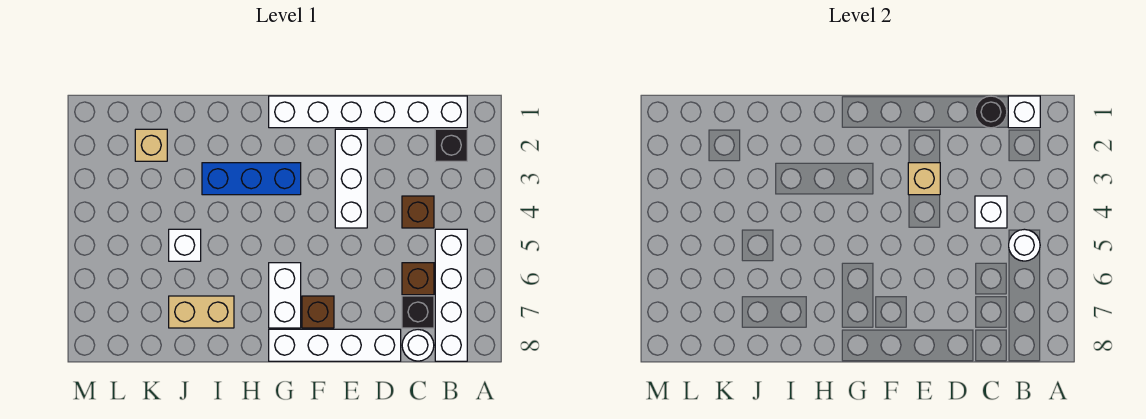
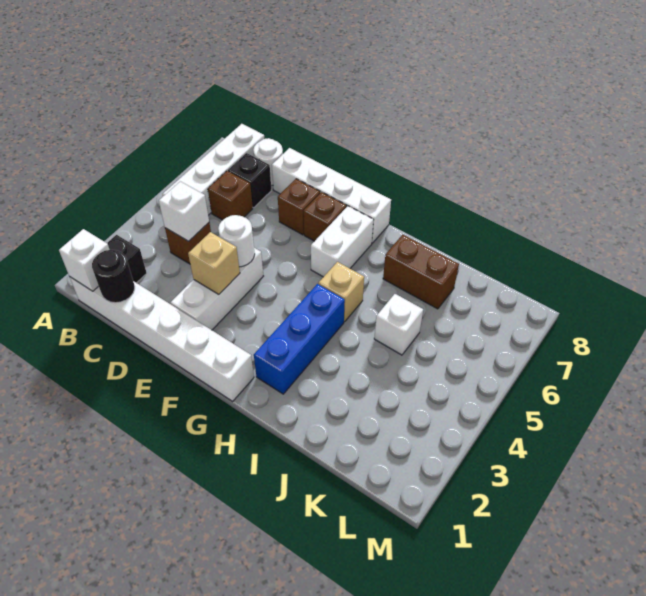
white round brick B5 level 2 -> white round brick E4 level 2
none -> brown brick E7 level 1
blue brick G3:I3 level 1 -> blue brick H2:H4 level 1
tan brick I7:J7 level 1 -> brown brick I7:J7 level 1
tan brick K2 level 1 -> tan brick H5 level 1

